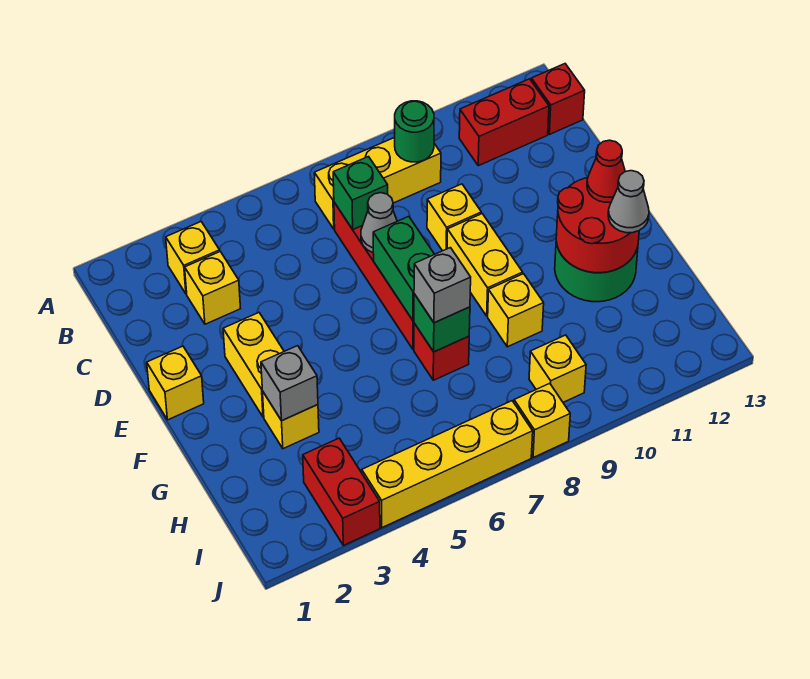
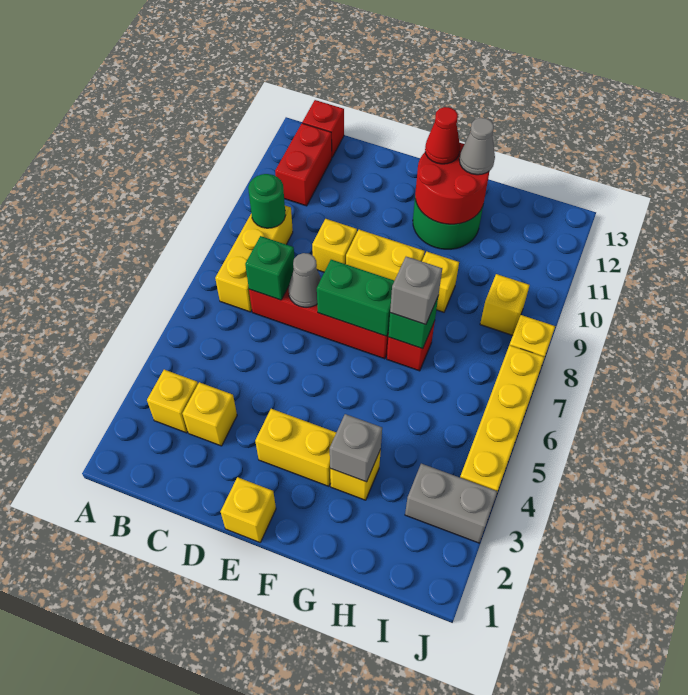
red brick I3:J3 level 1 -> grey brick I3:J3 level 1

